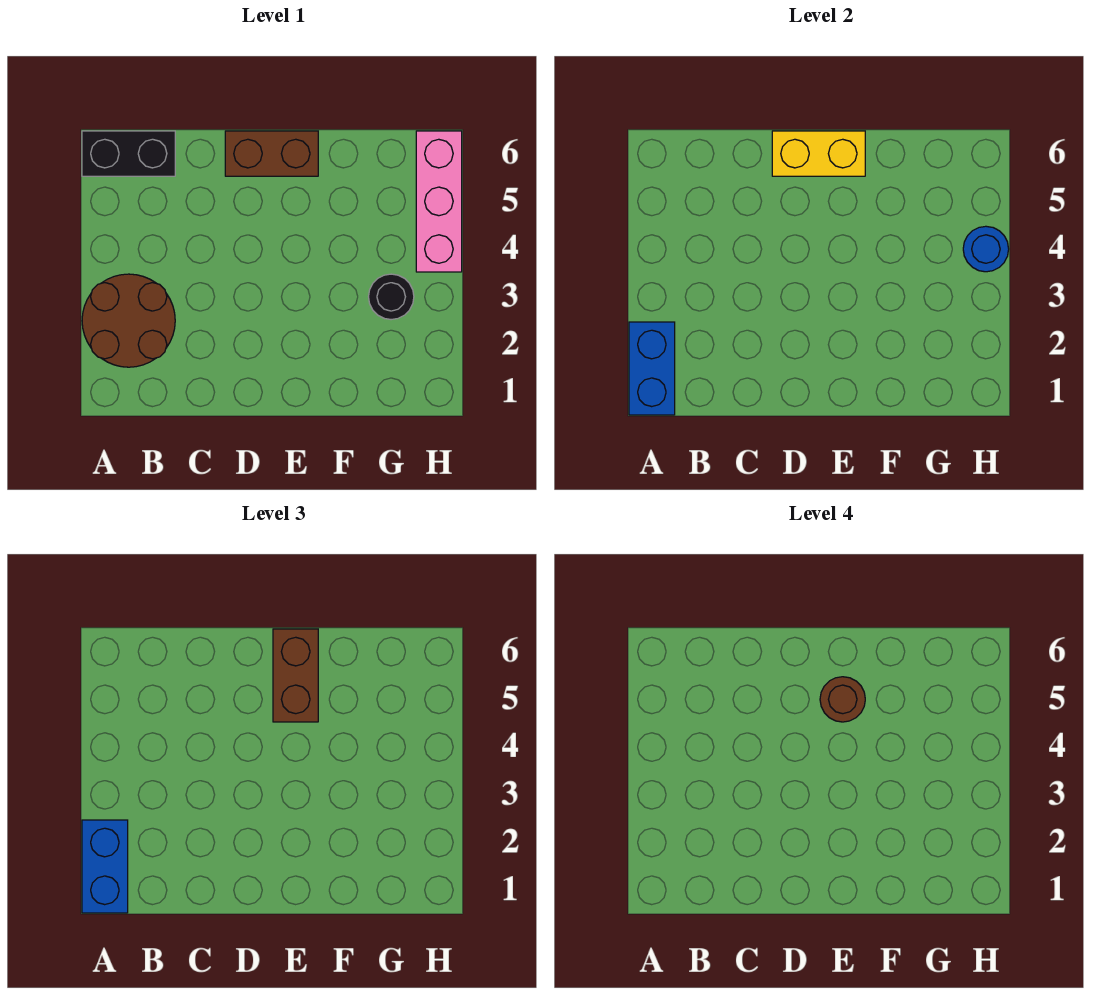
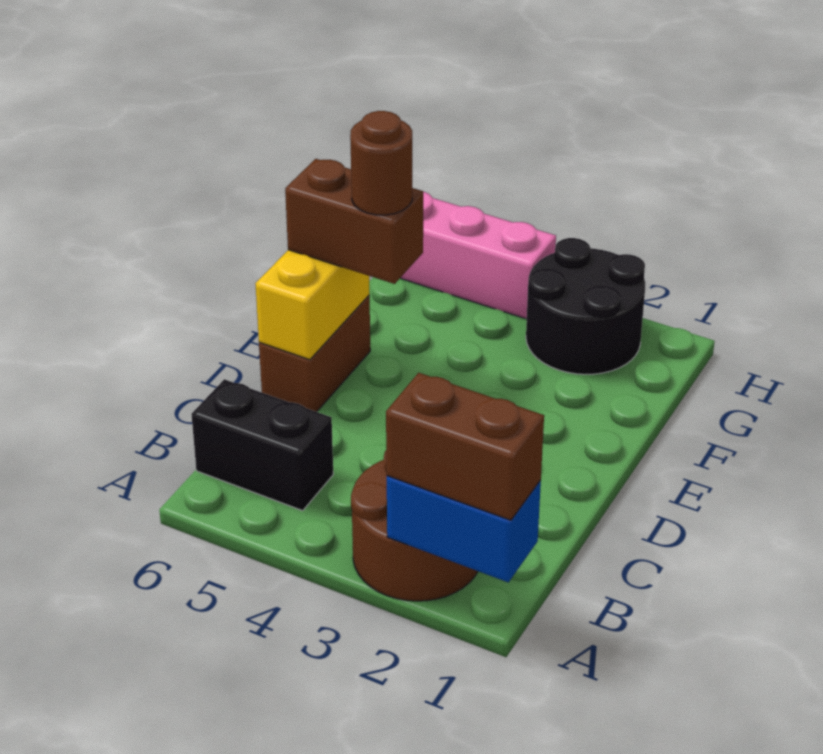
blue brick A1:A2 level 3 -> brown brick A1:A2 level 3
black brick A6:B6 level 1 -> black brick B5:B6 level 1
black round brick G3 level 1 -> black round brick G2:H3 level 1
blue round brick H4 level 2 -> none

